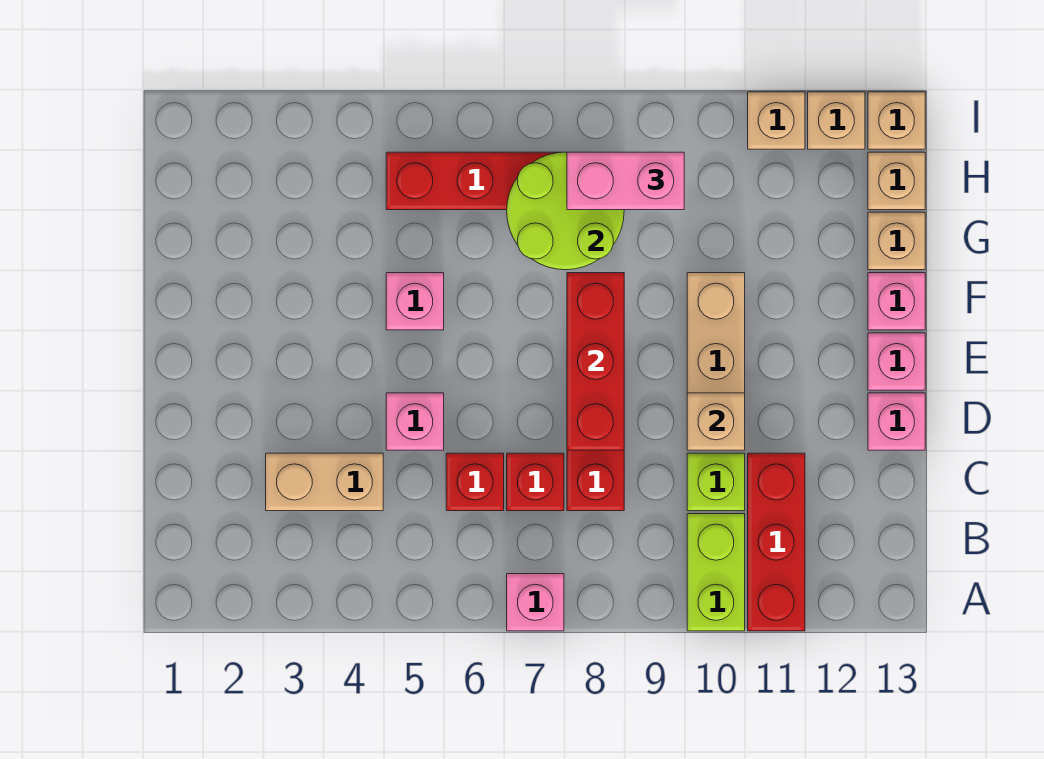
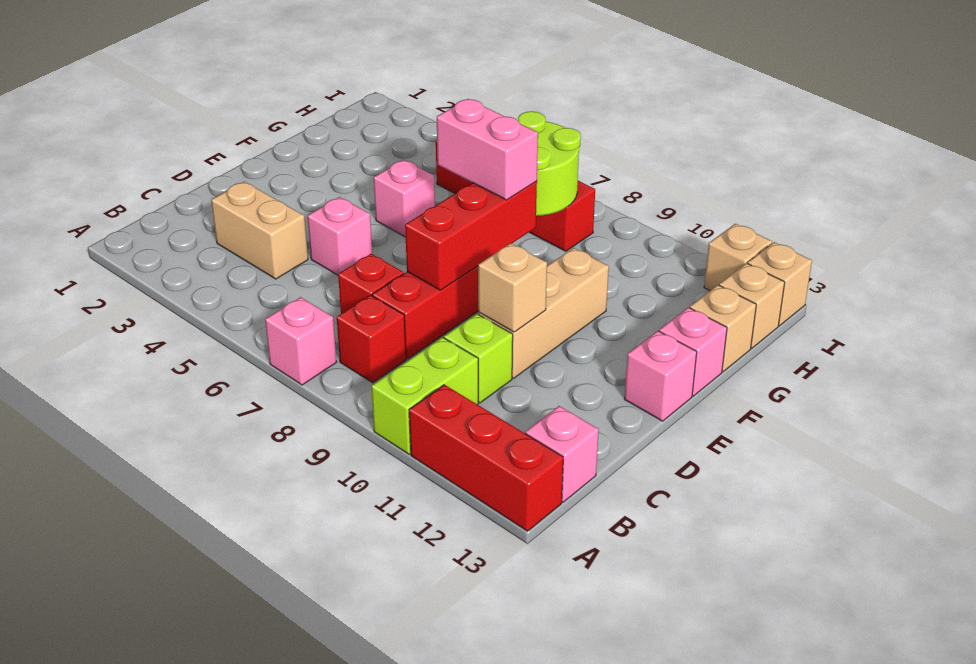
red brick A11:C11 level 1 -> red brick A11:A13 level 1
red brick C6 level 1 -> red brick B8 level 1
pink brick D13 level 1 -> pink brick B13 level 1
pink brick H8:H9 level 3 -> pink brick F7:F8 level 3
tan brick I11 level 1 -> none

